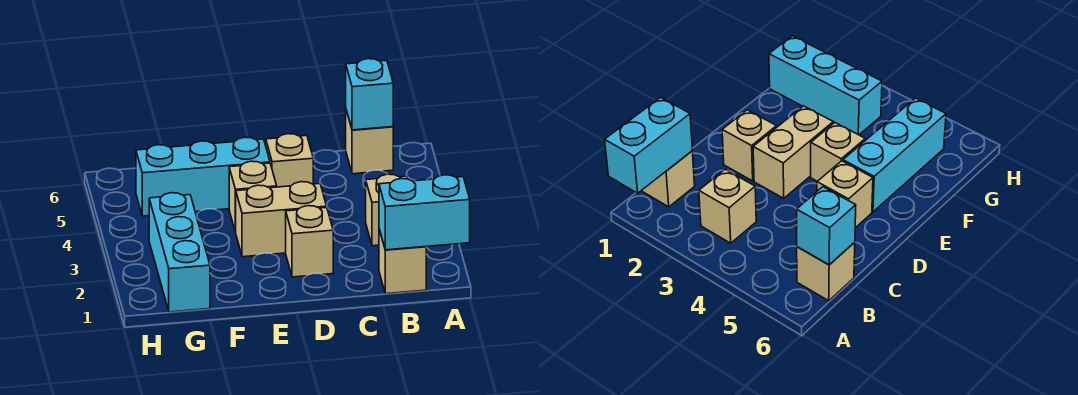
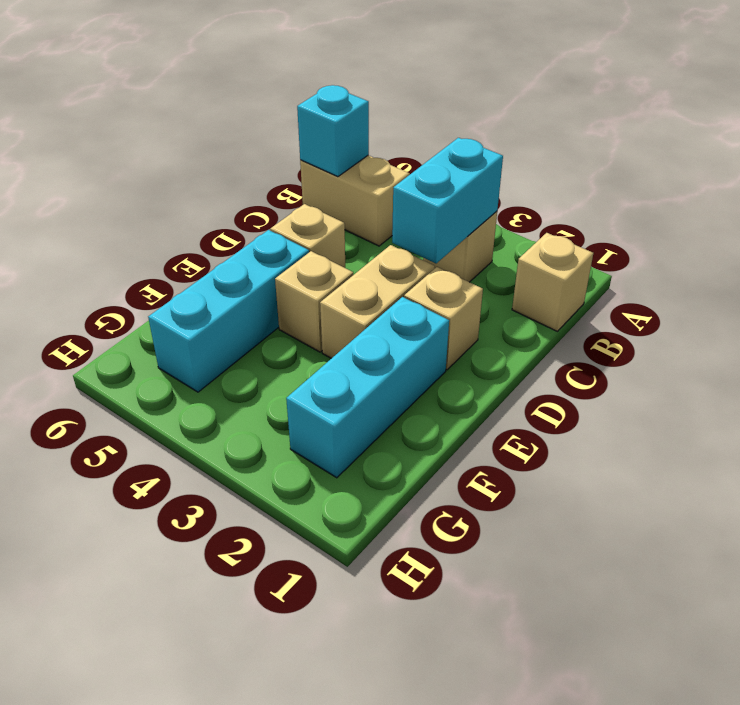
cyan brick A1:B1 level 2 -> cyan brick B3:C3 level 2
tan brick B6 level 1 -> tan brick B5:B6 level 1
cyan brick G1:G3 level 1 -> cyan brick E2:G2 level 1

